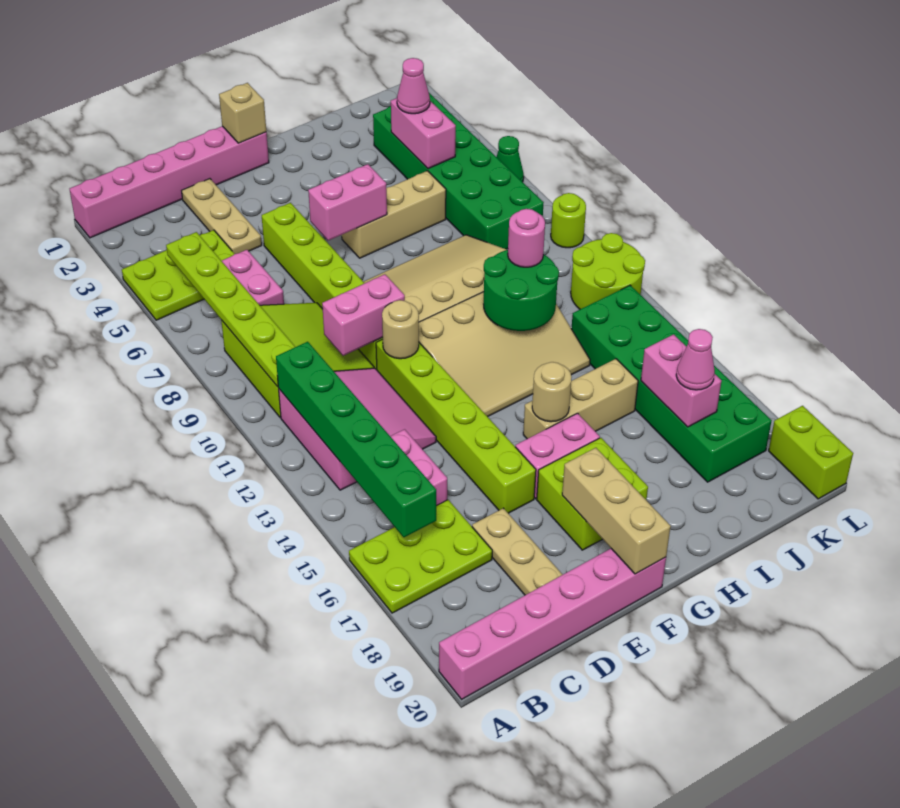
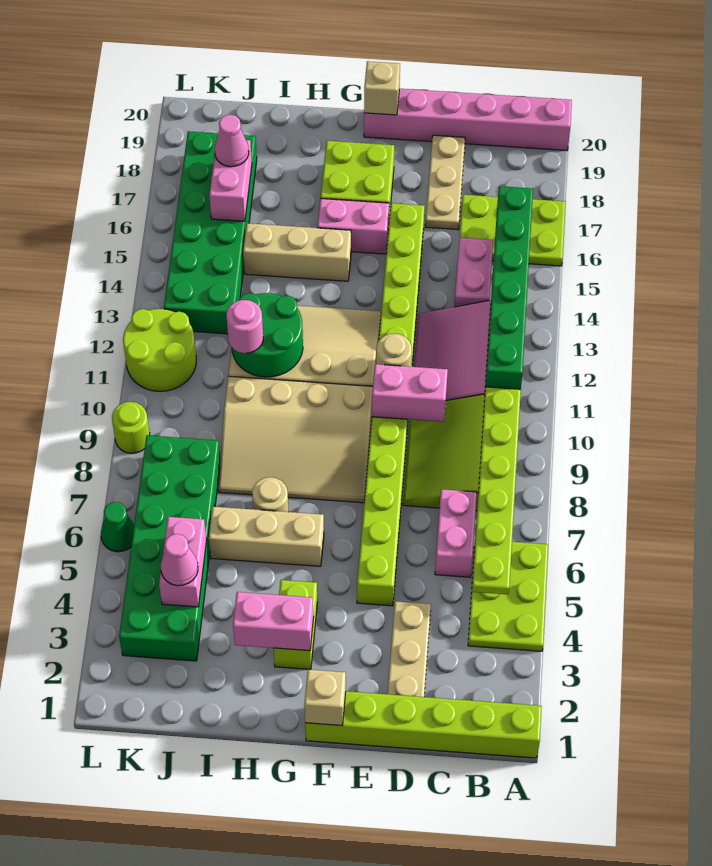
pink brick A1:F1 level 1 -> lime brick A1:F1 level 1
lime plate A4:C5 level 1 -> lime plate A4:B6 level 1
pink brick F6:G6 level 2 -> pink brick G3:H3 level 2
tan brick F18:F20 level 2 -> tan brick F20 level 2
tan round brick G15 level 2 -> tan round brick H7 level 1
lime brick L19:L20 level 1 -> lime brick G3:G4 level 1

